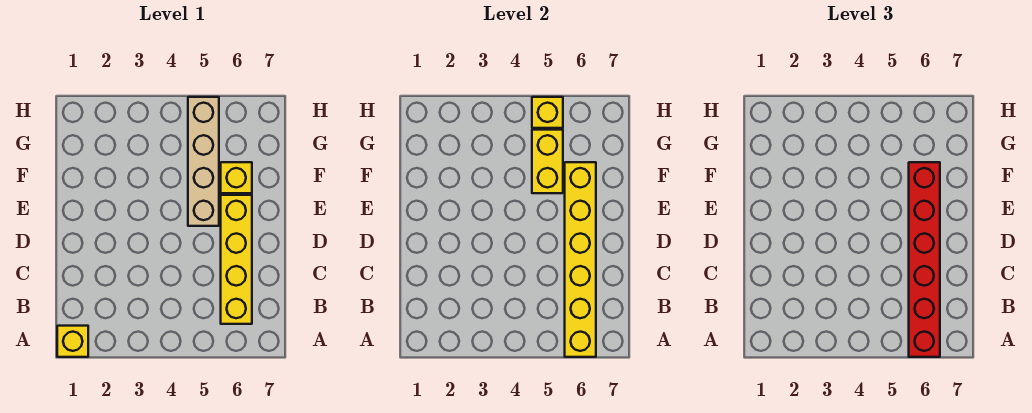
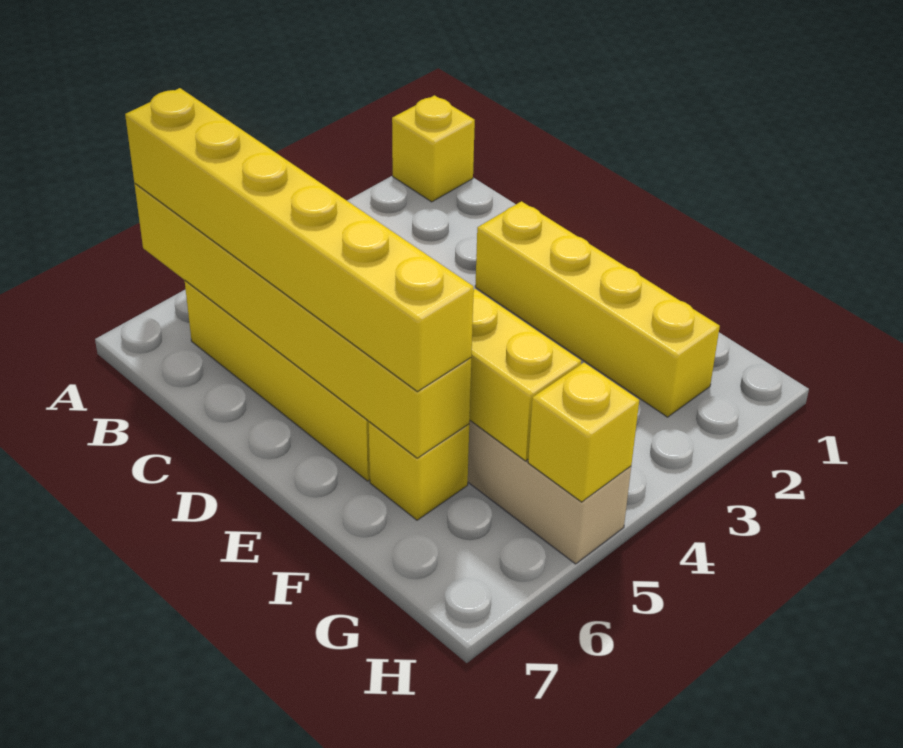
red brick A6:F6 level 3 -> yellow brick A6:F6 level 3
none -> yellow brick D2:G2 level 1

